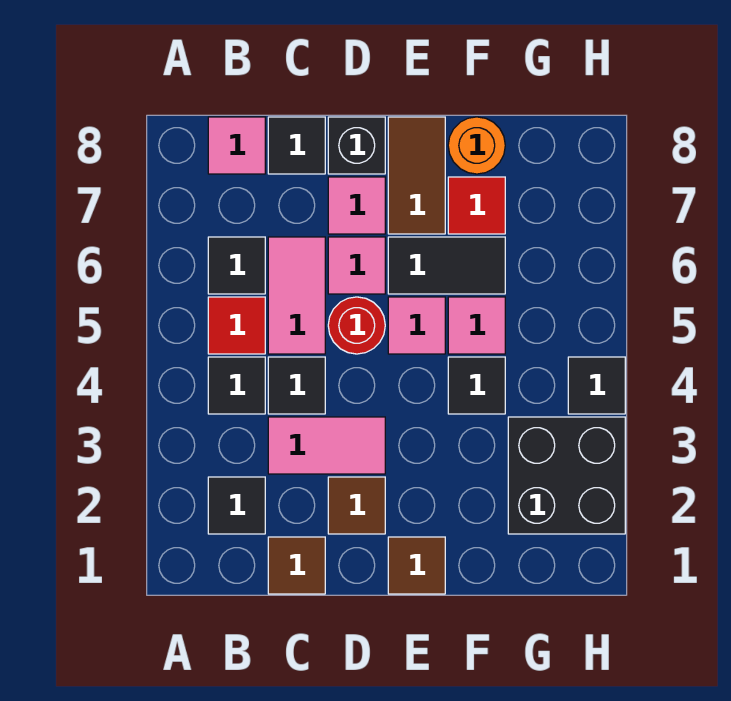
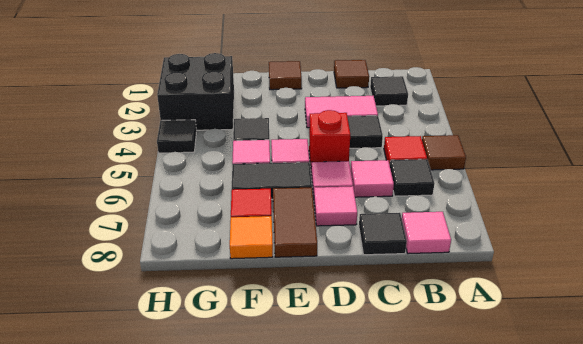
black tile B4 level 1 -> none
pink tile C5:C6 level 1 -> pink tile C6 level 1
brown tile D2 level 1 -> brown tile A5 level 1
red round brick D5 level 1 -> red brick D5 level 1
black brick D8 level 1 -> none
orange round brick F8 level 1 -> orange tile F8 level 1

